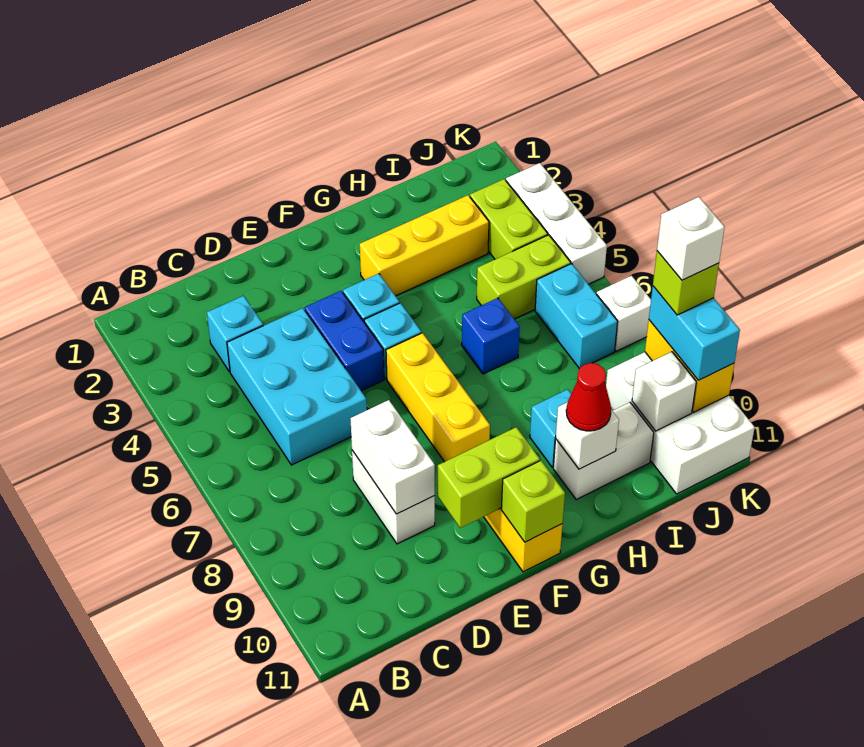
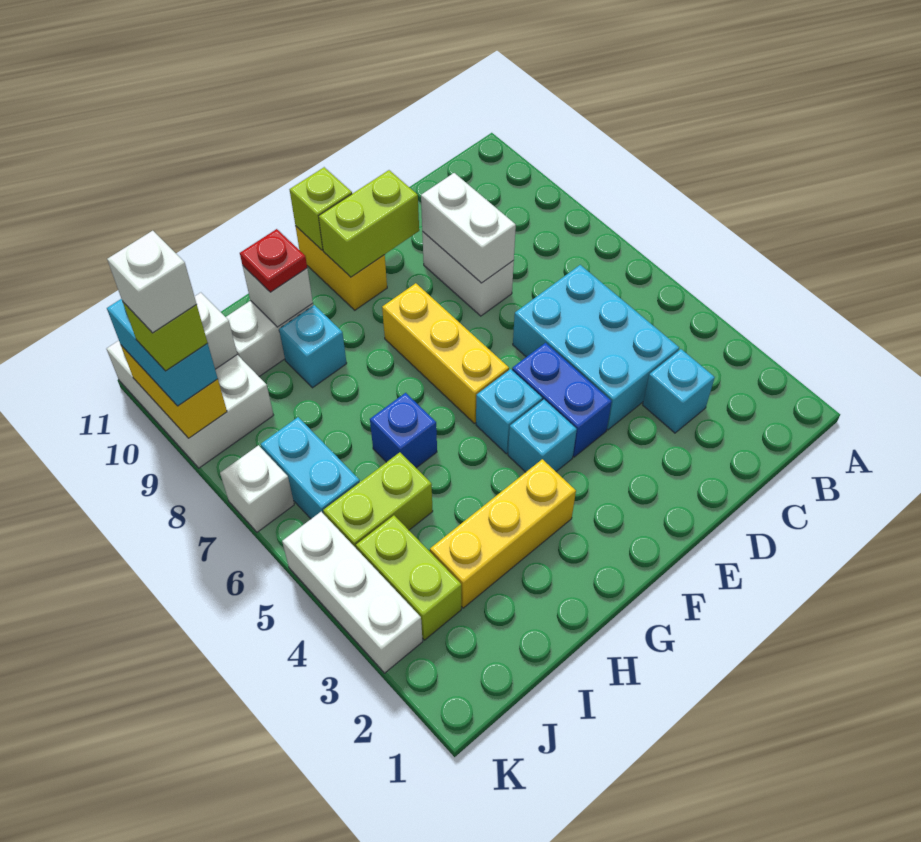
red cone H10 level 3 -> red plate H10 level 3

